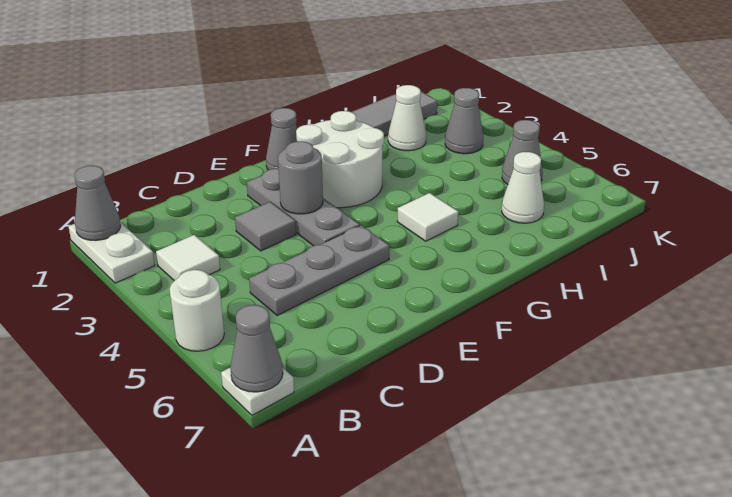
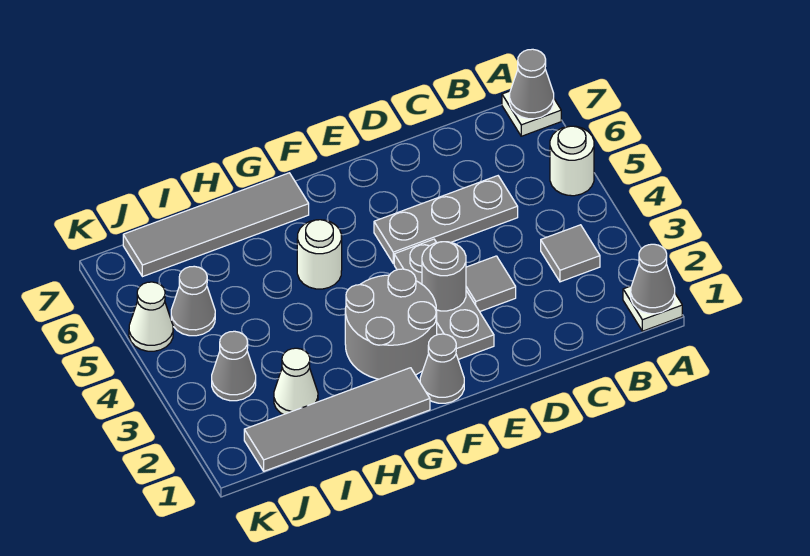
white plate A1:A2 level 1 -> white plate A1 level 1
white tile B3 level 1 -> grey tile B3 level 1
white round brick F2:G3 level 1 -> grey round brick F2:G3 level 1
white tile G5 level 1 -> white round brick G5 level 1
none -> grey tile G7:J7 level 1
white cone I6 level 1 -> white cone K5 level 1

